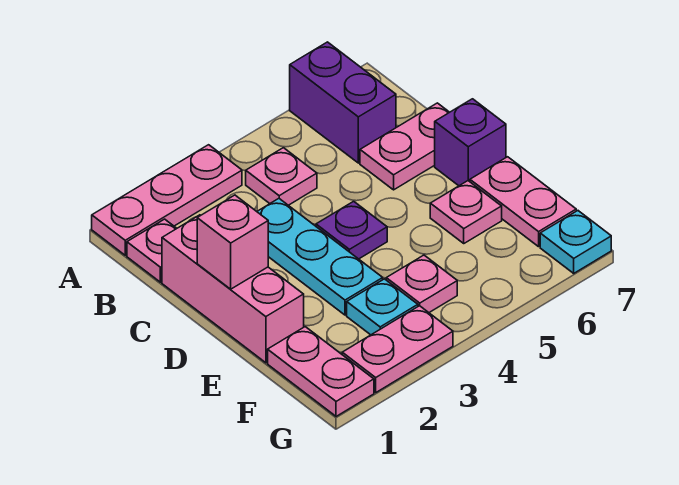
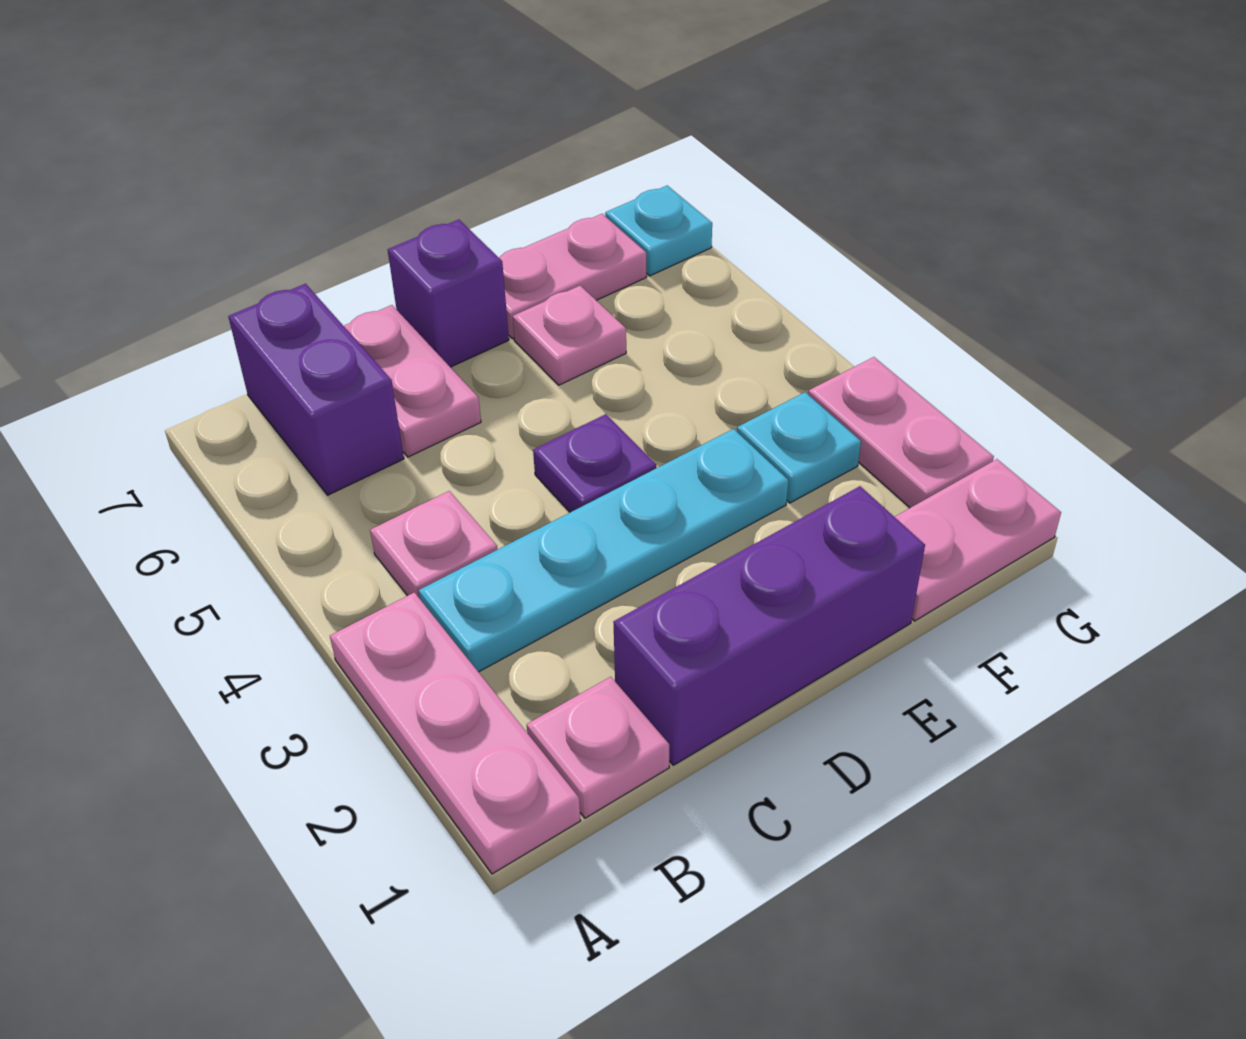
purple brick A6:B6 level 1 -> purple brick B6:B7 level 1
pink brick C1:E1 level 1 -> purple brick C1:E1 level 1
cyan plate C3:E3 level 1 -> cyan plate B3:E3 level 1
pink brick D1 level 2 -> none
pink plate F4 level 1 -> none

